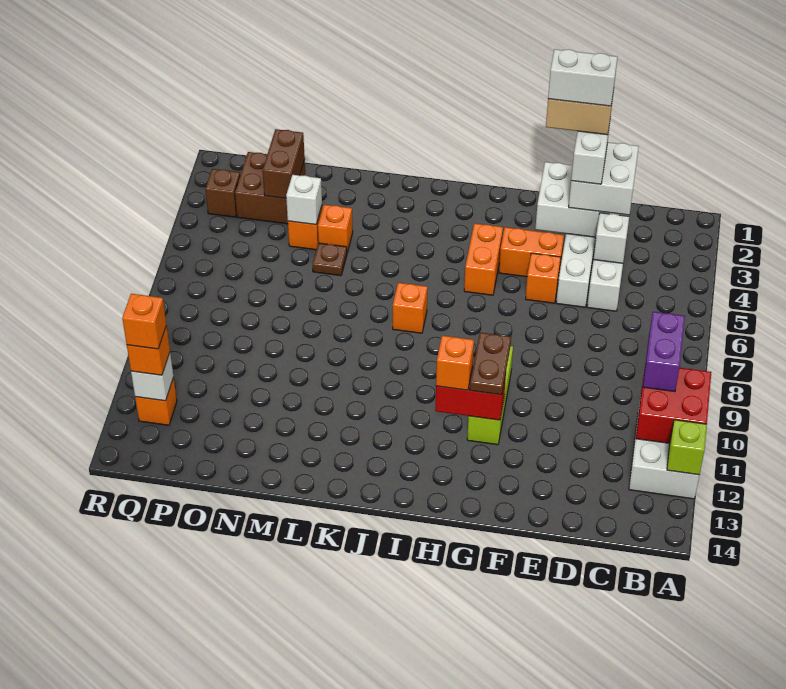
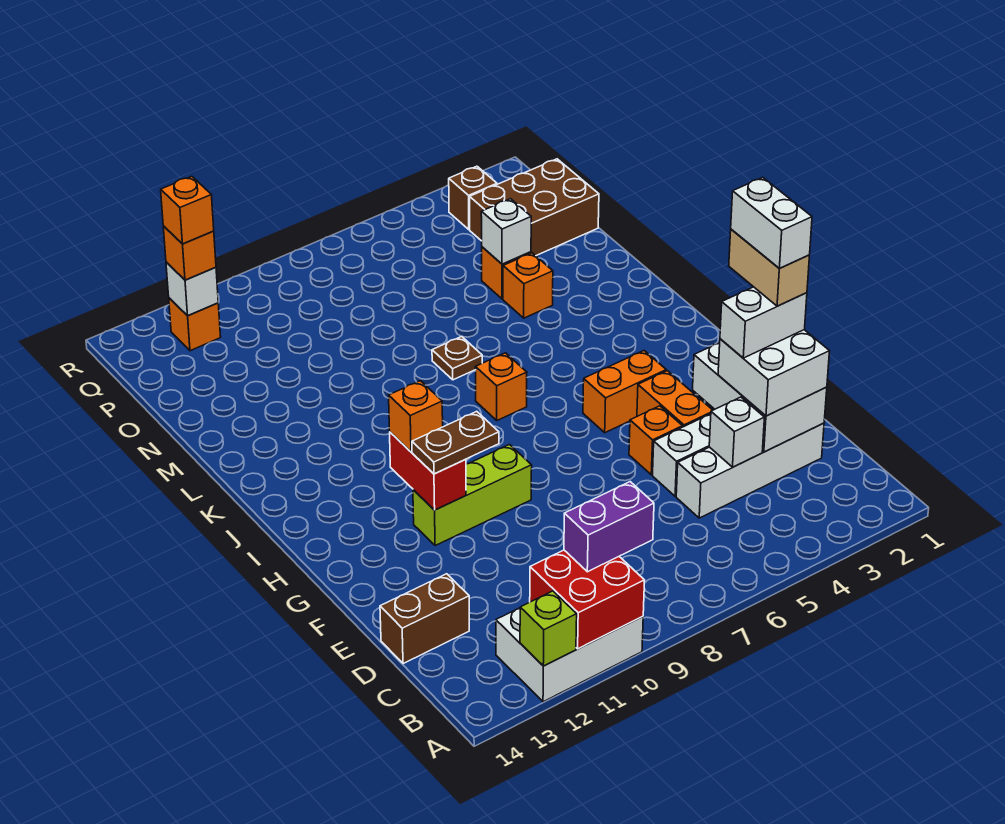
brown plate M5 level 1 -> brown plate L7 level 1
brown brick O2:P3 level 1 -> brown brick O1:P3 level 1
brown brick O2:O3 level 2 -> brown brick D13:D14 level 1

